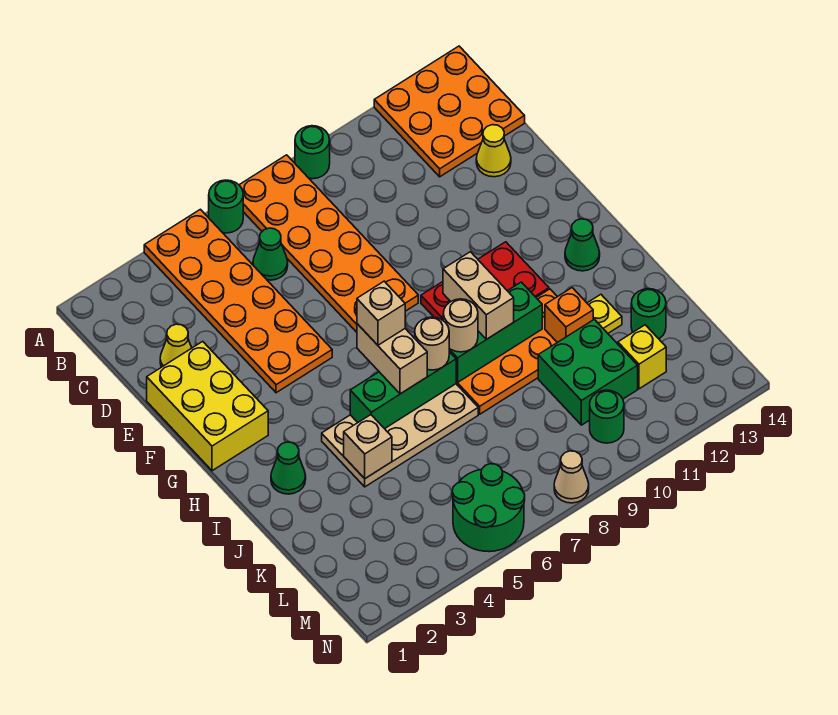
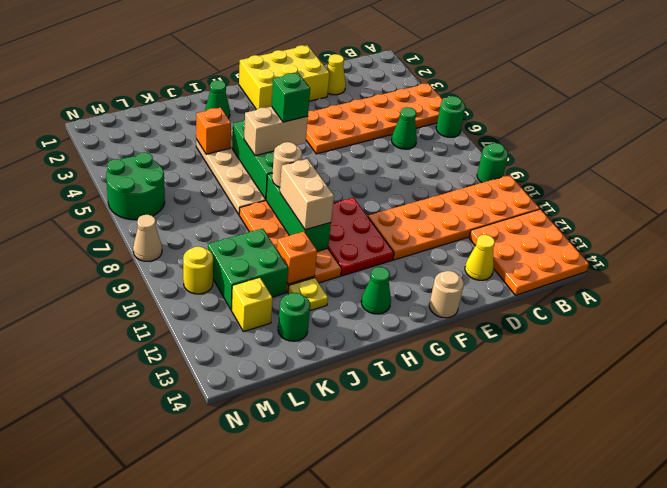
orange plate A7:F8 level 1 -> orange plate A10:F11 level 1
tan brick H6 level 4 -> green brick H6 level 4
tan brick H9:I9 level 3 -> tan brick I9:I10 level 3
tan round brick I7 level 3 -> tan round brick F14 level 1
tan brick J4 level 2 -> orange brick J4 level 2
green round brick M10 level 1 -> yellow round brick M10 level 1

